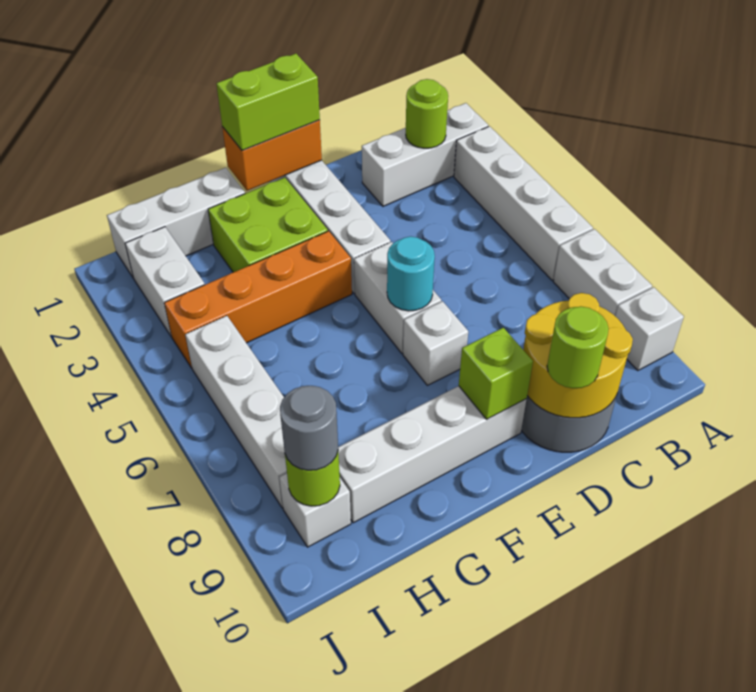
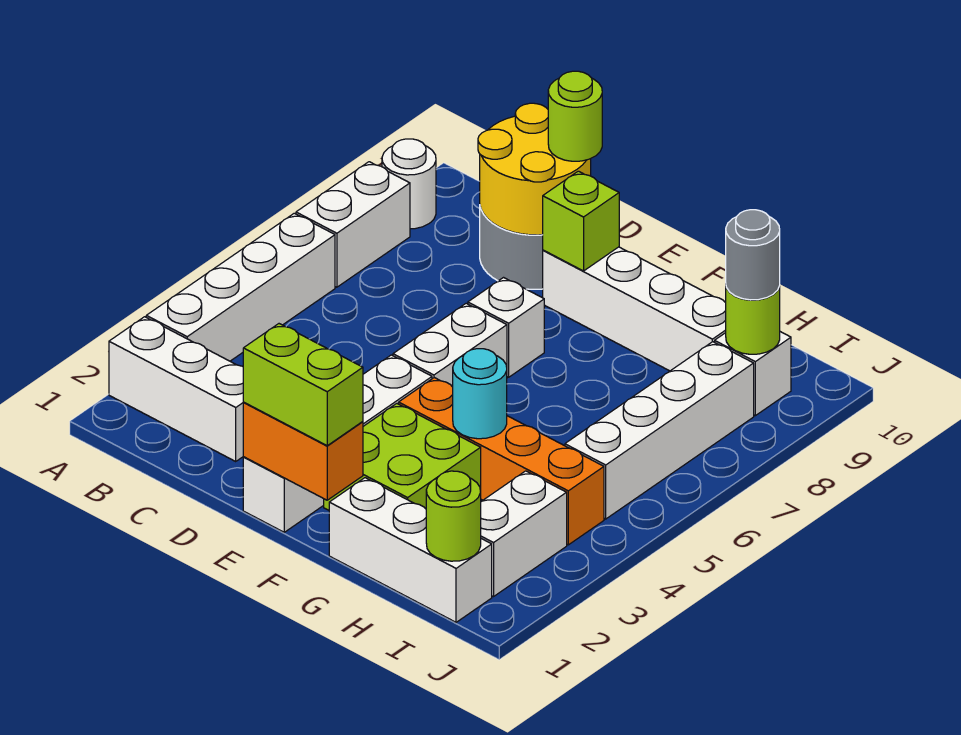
white brick A9 level 1 -> white round brick A9 level 1
lime round brick B2 level 2 -> lime round brick I1 level 2
cyan round brick E6 level 2 -> cyan round brick G4 level 2

